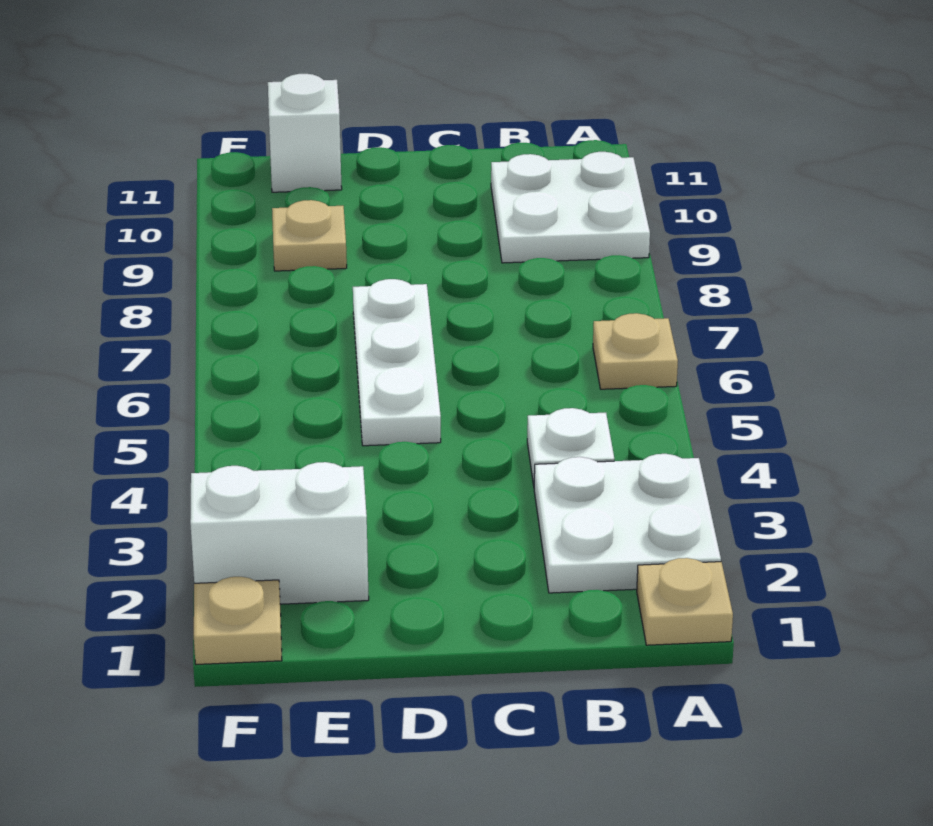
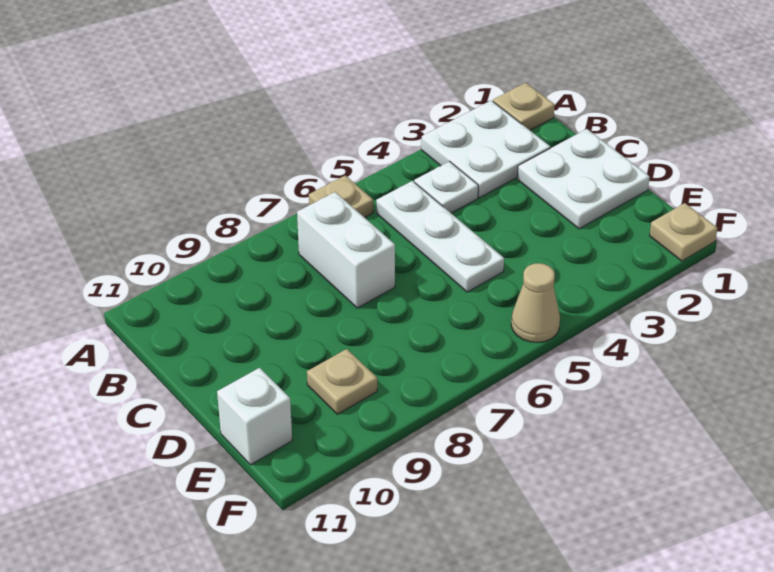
white plate A9:B10 level 1 -> white plate C1:D2 level 1
white plate D5:D7 level 1 -> white plate B5:D5 level 1
white brick E2:F2 level 1 -> white brick B7:C7 level 1
none -> tan cone F5 level 1

